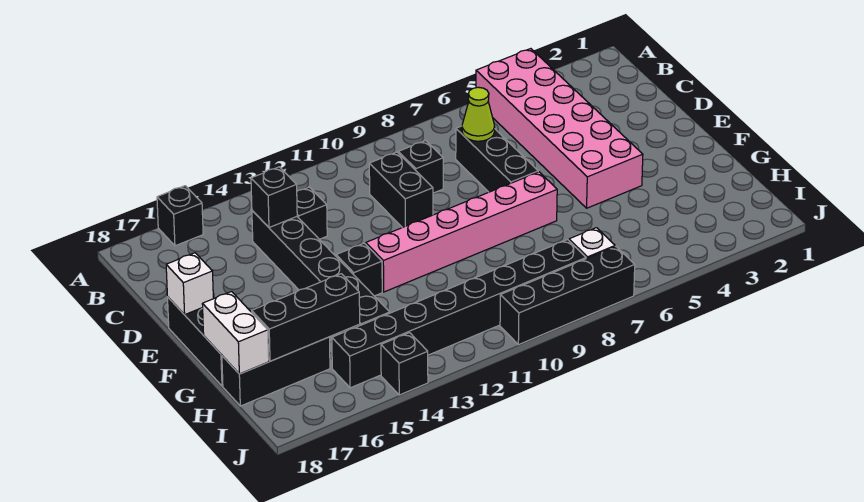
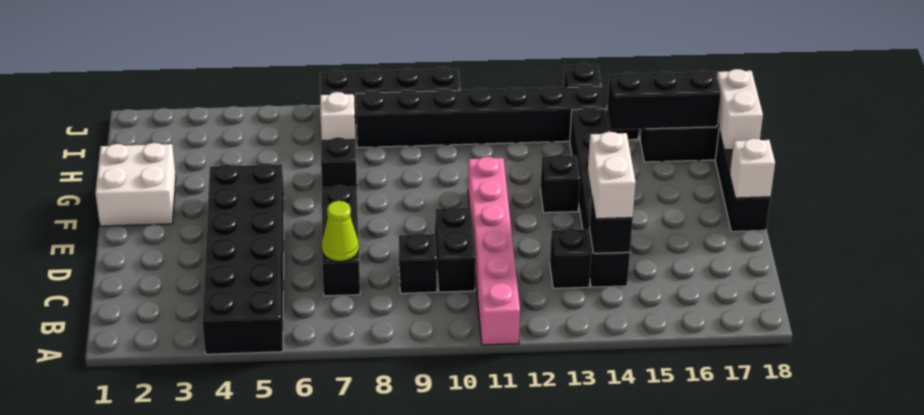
pink brick A4:F5 level 1 -> black brick A4:F5 level 1
black brick A16 level 1 -> black brick G7 level 1
none -> white brick C14:D14 level 3
none -> white brick F1:G2 level 1
pink brick F7:F12 level 1 -> pink brick A11:F11 level 1

